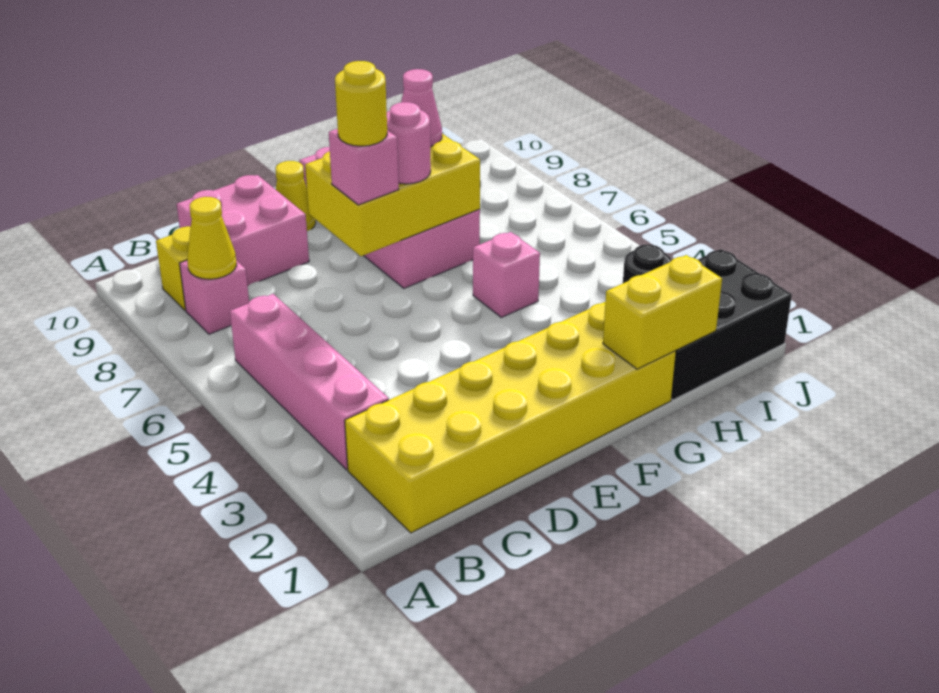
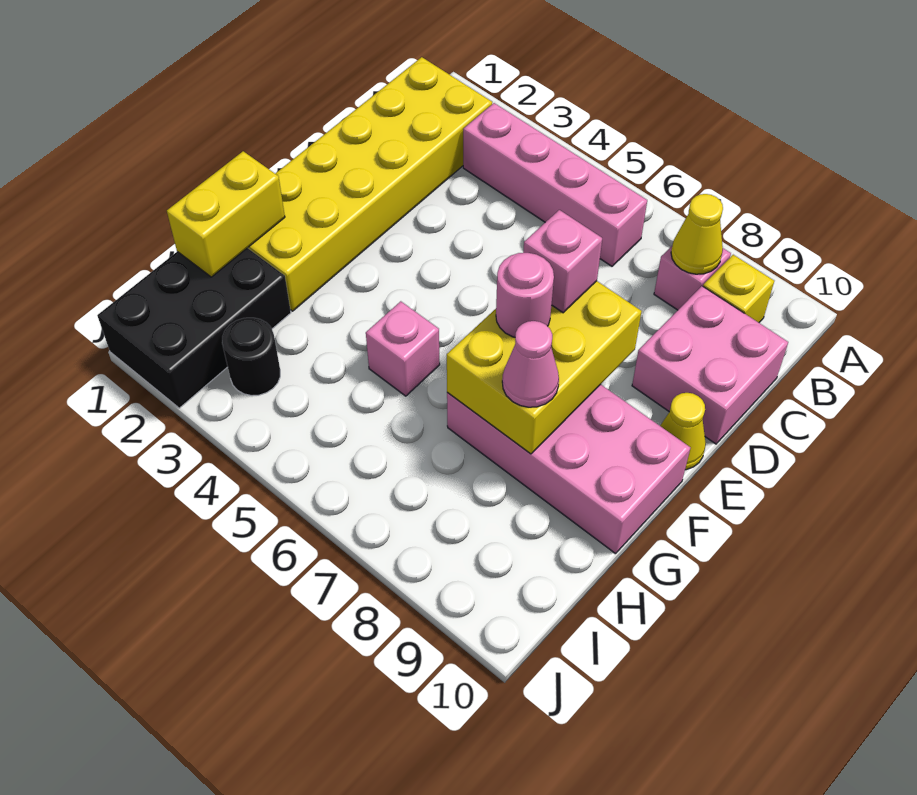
yellow round brick E7 level 4 -> none

